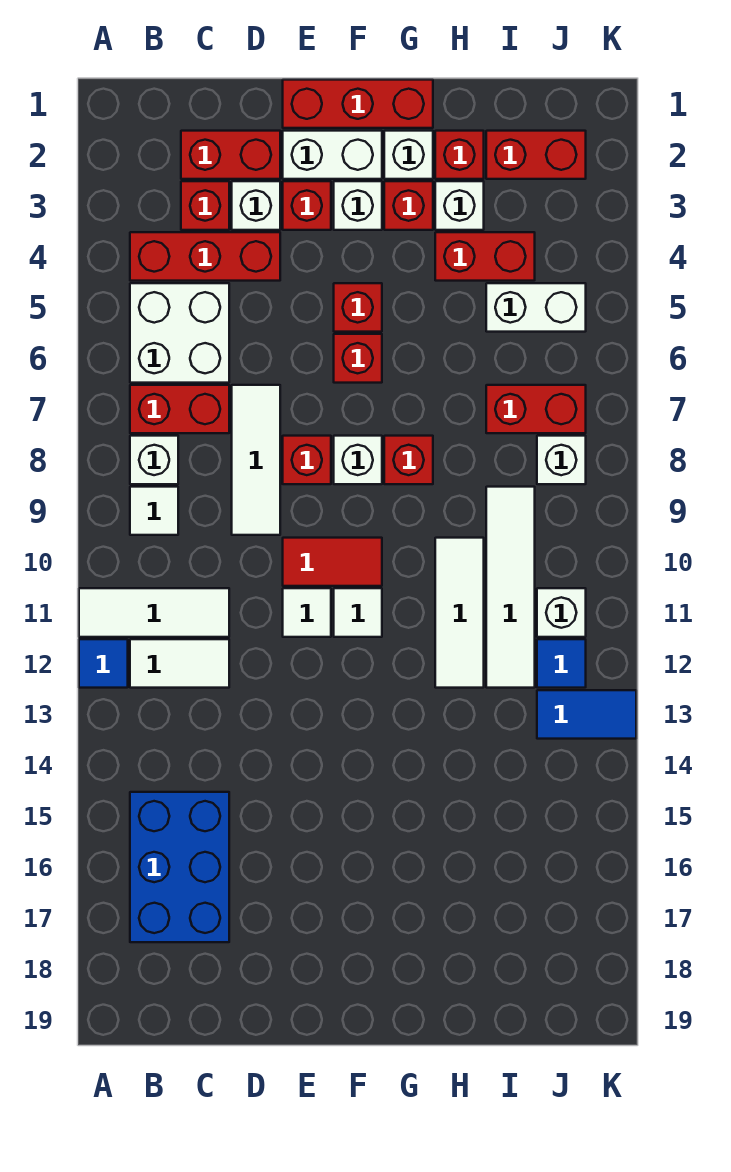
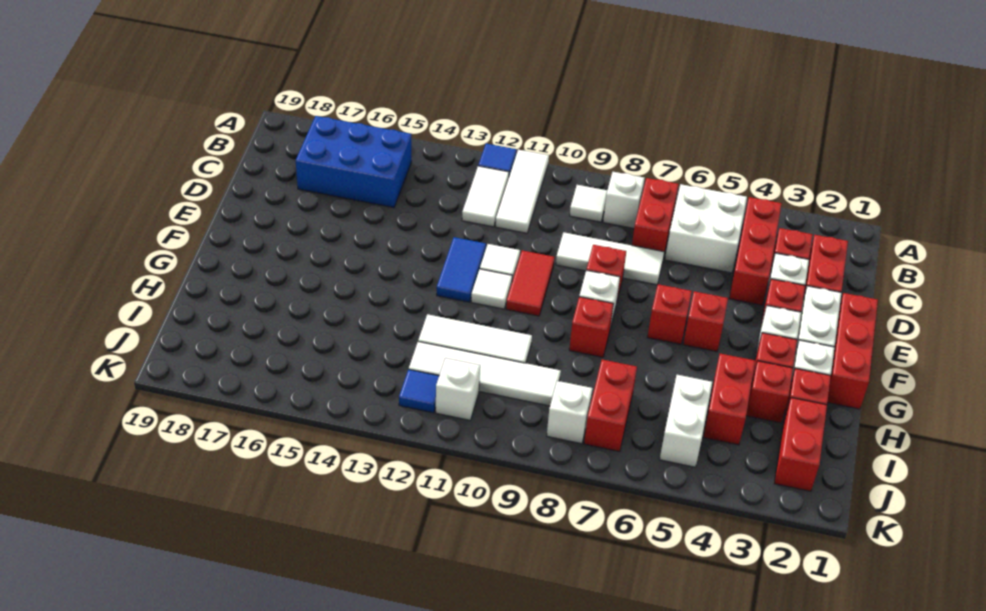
white brick H3 level 1 -> red brick H3 level 1
blue tile J13:K13 level 1 -> blue tile E12:F12 level 1

